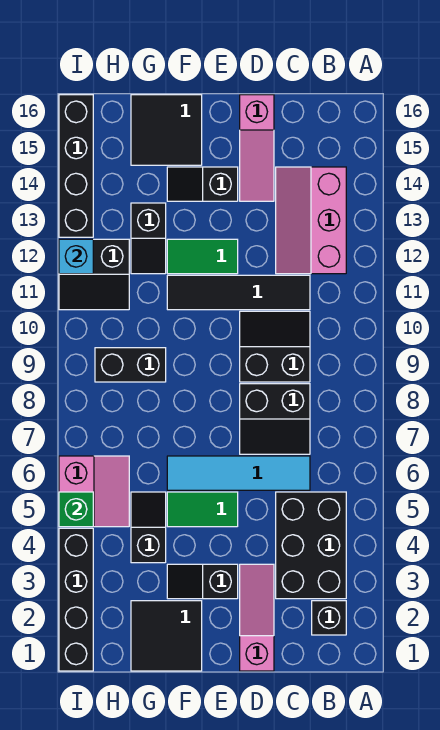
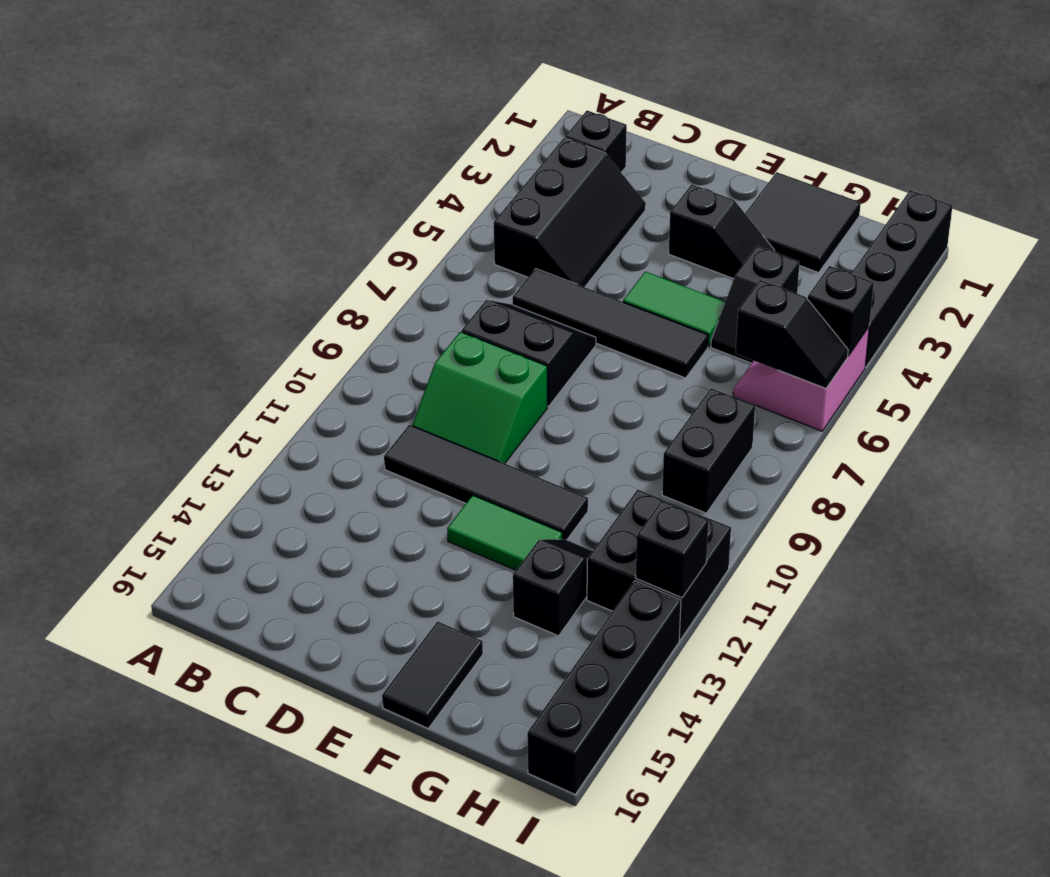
black brick B3:C5 level 1 -> black slope B3:C5 level 1 top B
pink slope B12:C14 level 1 top B -> none
cyan tile C6:F6 level 1 -> black tile C6:F6 level 1
black slope C9:D10 level 1 top 9 -> green slope C9:D10 level 1 top 9
pink slope D1:D3 level 1 top 1 -> none
pink slope D14:D16 level 1 top 16 -> none
black slope E14:F14 level 1 top E -> black slope H6:I6 level 2 top H
black tile F15:G16 level 1 -> black tile F15:F16 level 1
black brick G9:H9 level 1 -> black brick H8:H9 level 1
black slope H11:I12 level 1 top 12 -> black brick H11:I12 level 1
green brick I5 level 2 -> black brick I5 level 2
cyan brick I12 level 2 -> black brick I12 level 2

